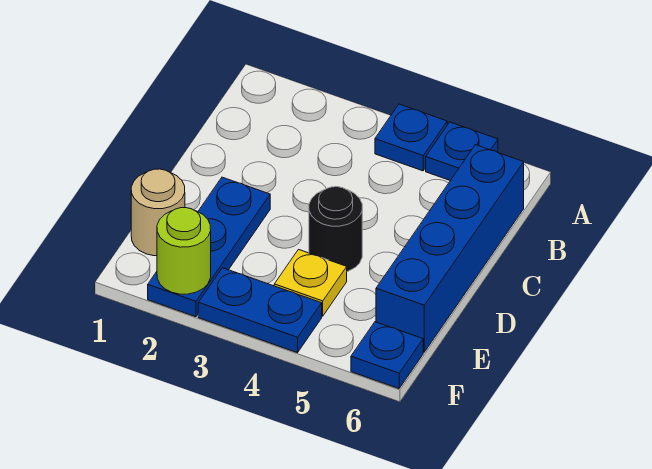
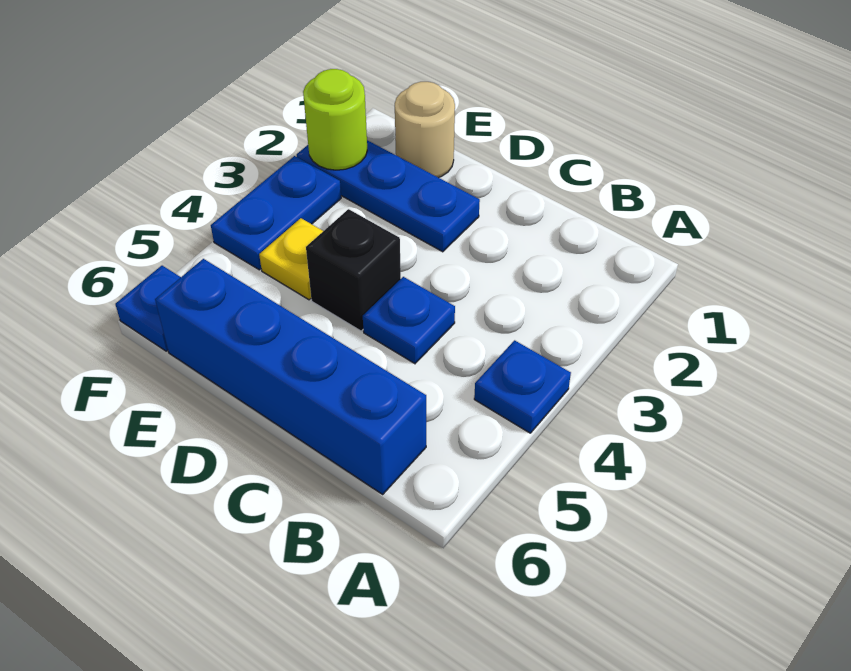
blue plate A5 level 1 -> blue plate C4 level 1
black round brick D4 level 1 -> black brick D4 level 1

